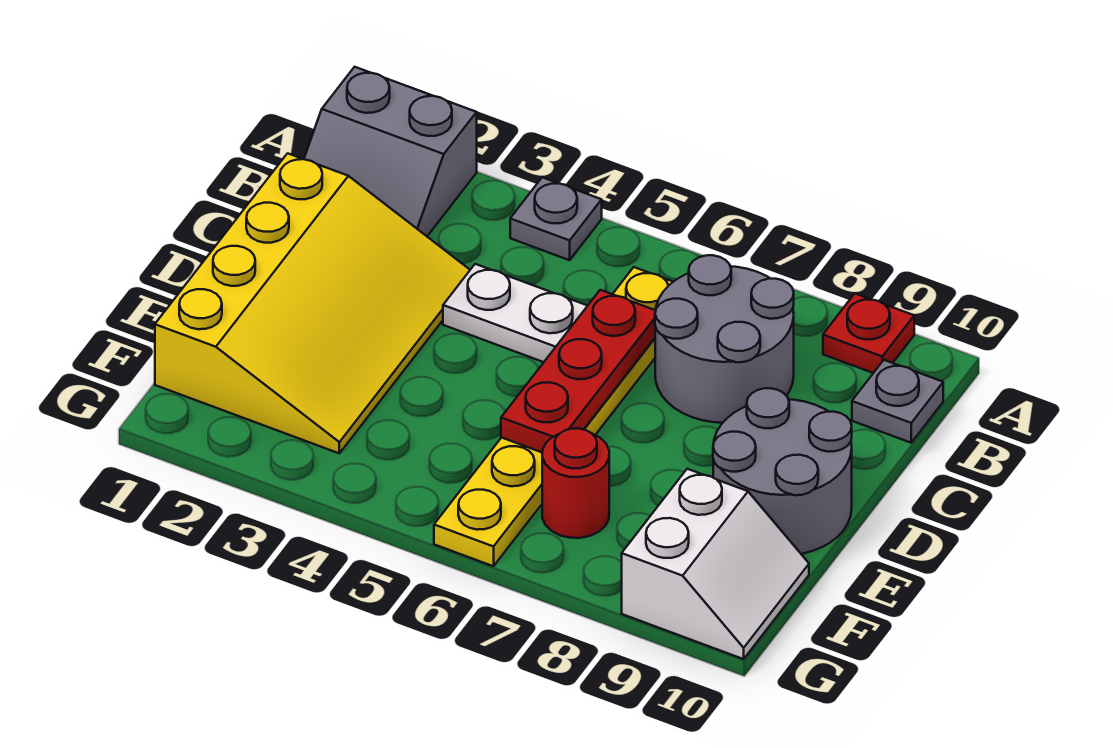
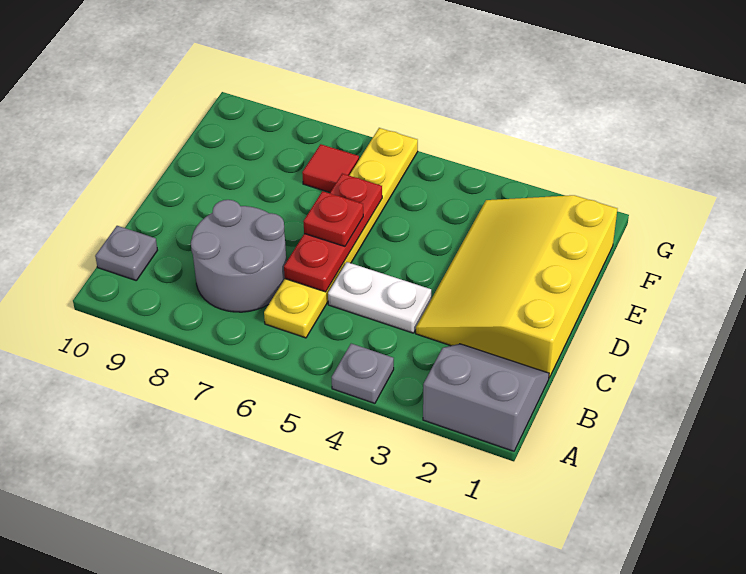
red plate A9 level 1 -> red plate D6 level 3
grey round brick D9:E10 level 1 -> none
red round brick F7 level 1 -> red tile F7 level 1
white slope F9:G10 level 1 top 9 -> none

